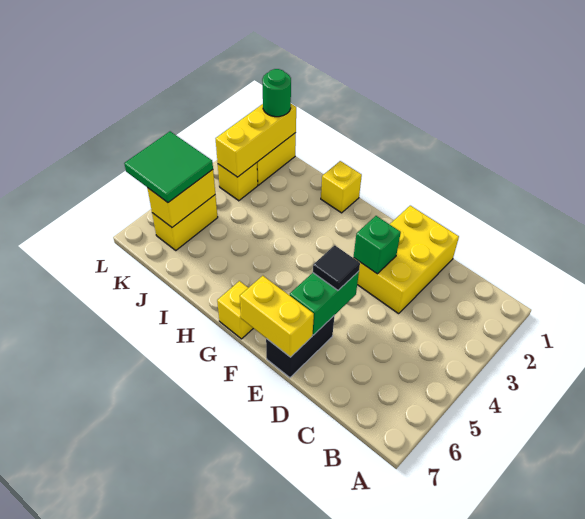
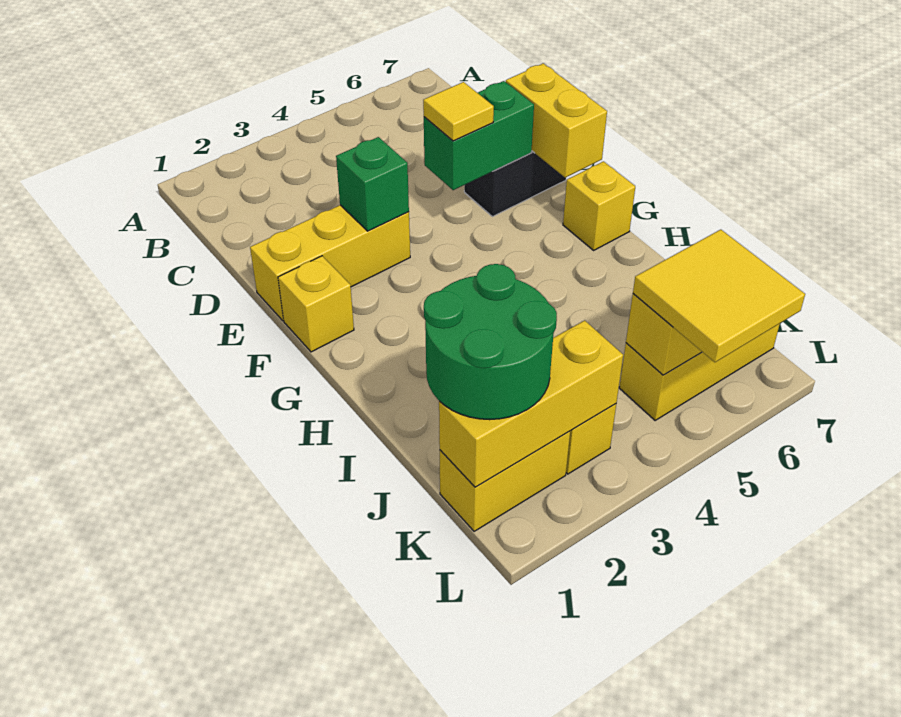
yellow brick D1:E3 level 1 -> yellow brick E1:E3 level 1
black tile E5 level 3 -> yellow tile E5 level 3
yellow brick H1 level 1 -> yellow brick F1 level 1
green round brick K1 level 3 -> green round brick J1:K2 level 3
yellow brick K5:K6 level 1 -> yellow brick K5:K7 level 1
green tile K5:L6 level 3 -> yellow tile K5:L6 level 3

